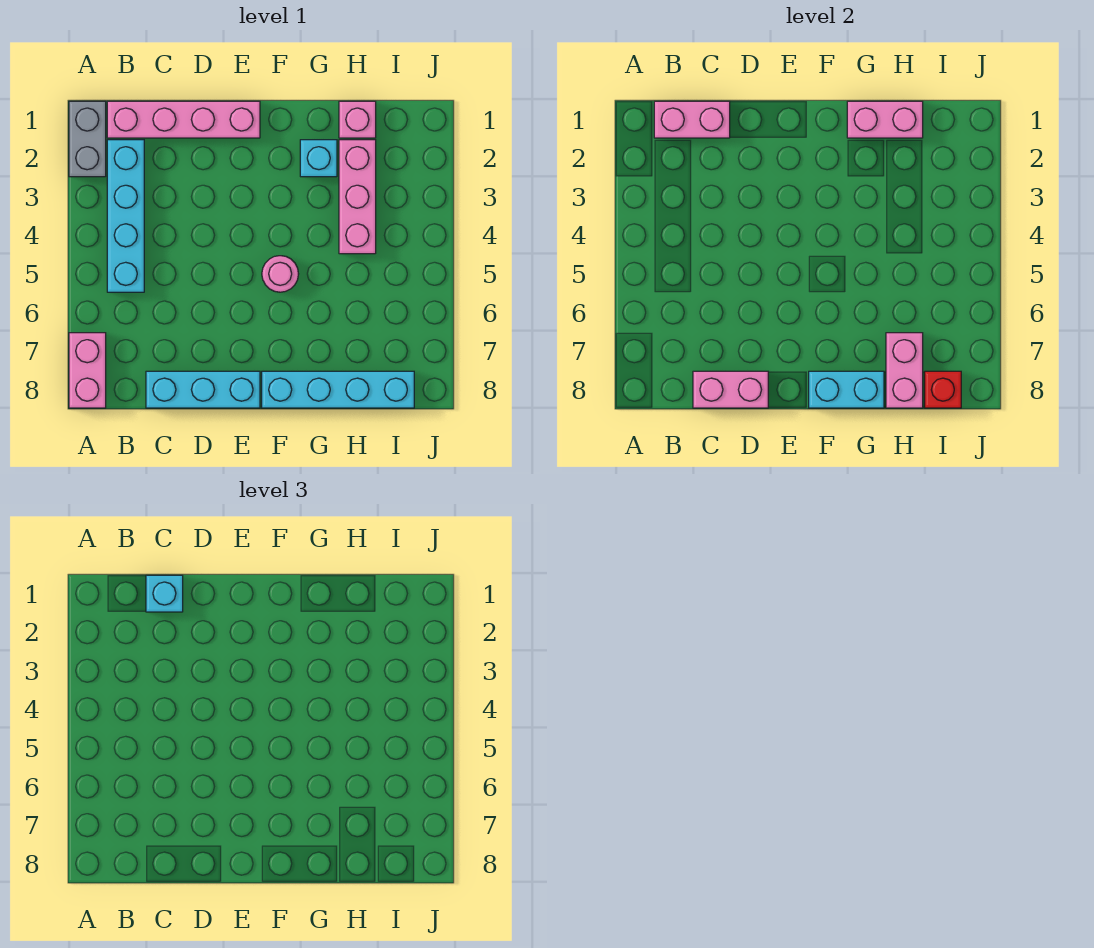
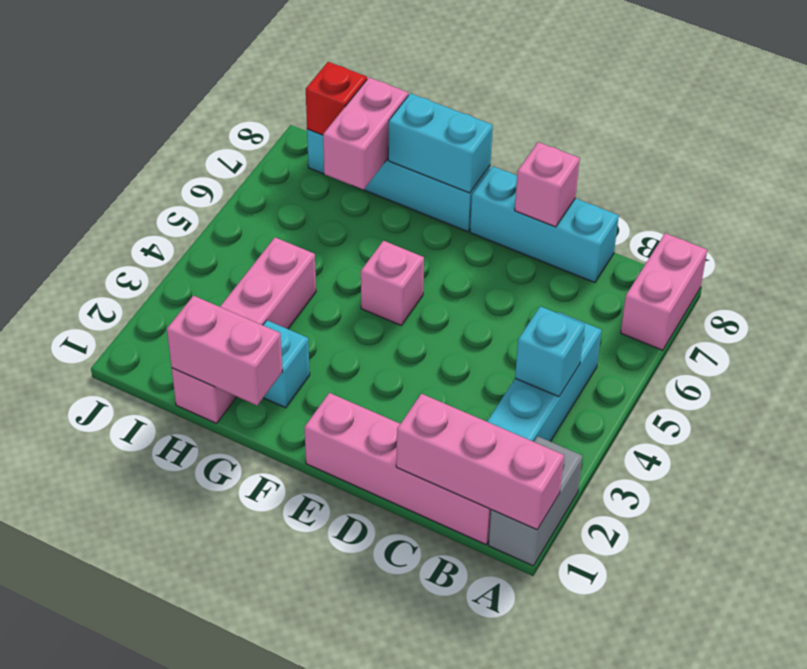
pink brick B1:C1 level 2 -> pink brick A1:C1 level 2
cyan brick C1 level 3 -> cyan brick B4 level 2
pink brick C8:D8 level 2 -> pink brick D8 level 2
pink round brick F5 level 1 -> pink brick F5 level 1

